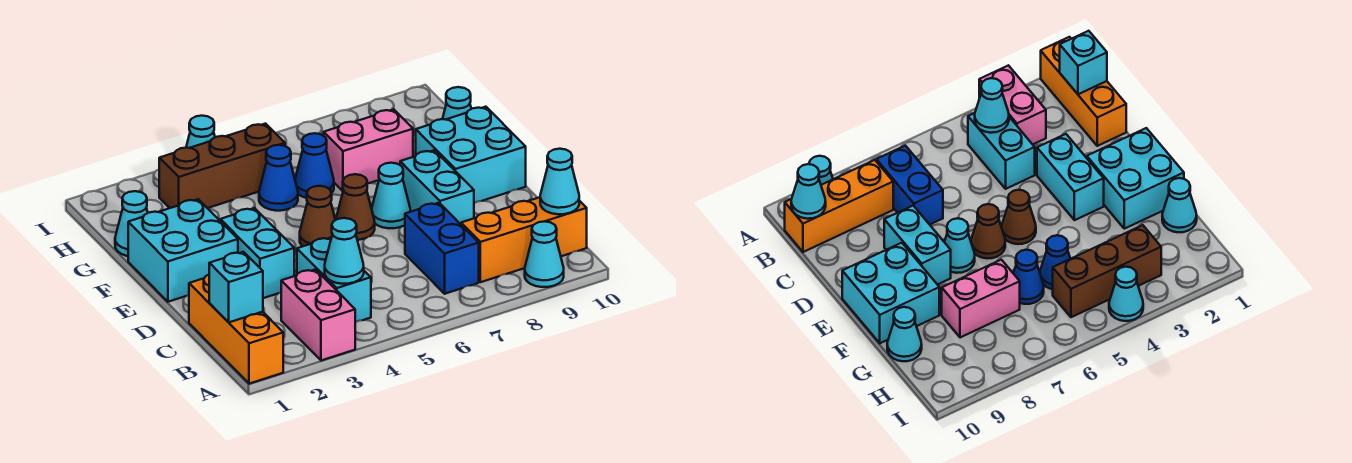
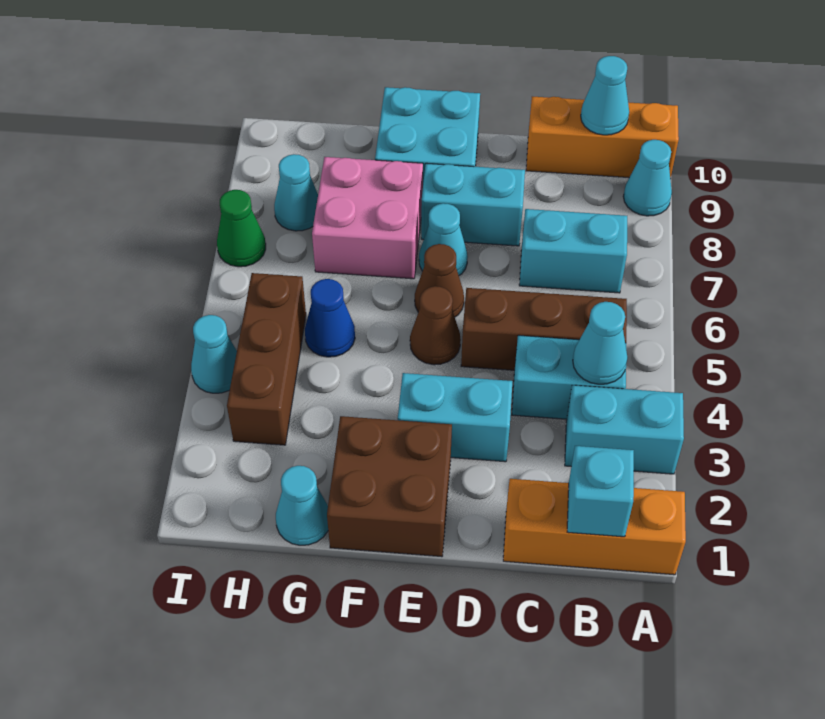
pink brick A3:B3 level 1 -> cyan brick A3:B3 level 1
none -> brown brick B5:D5 level 1
blue brick B7:C7 level 1 -> cyan brick B7:C7 level 1
orange brick B8:B10 level 1 -> orange brick A10:C10 level 1
cyan brick E1:F2 level 1 -> brown brick E1:F2 level 1
blue cone G6 level 1 -> none
pink brick G7:G8 level 1 -> pink brick F7:G8 level 1
cyan cone G10 level 1 -> cyan cone H8 level 1
none -> green cone I7 level 1

